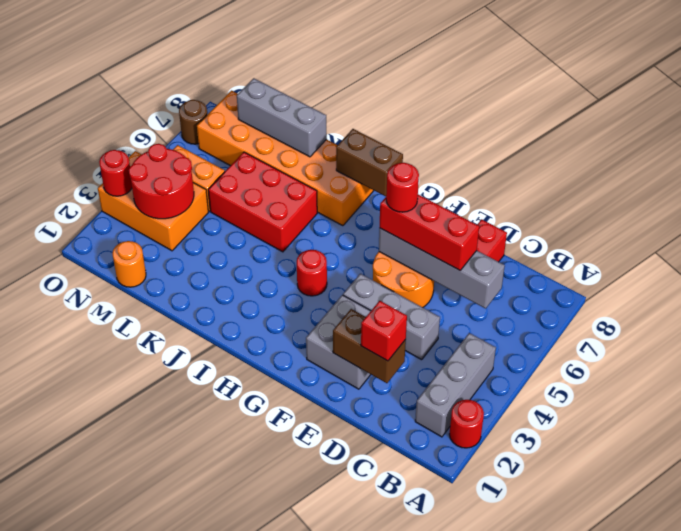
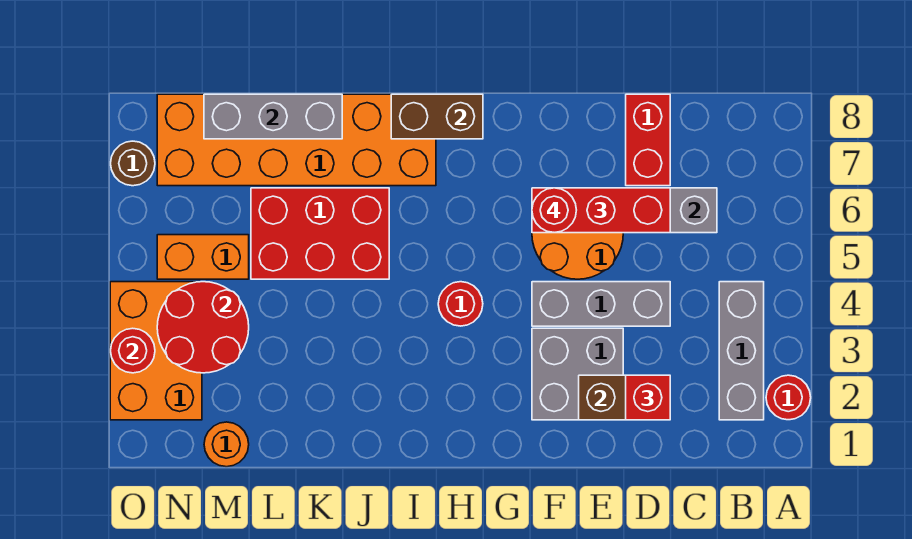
orange brick M3:O4 level 1 -> orange brick N2:O4 level 1

